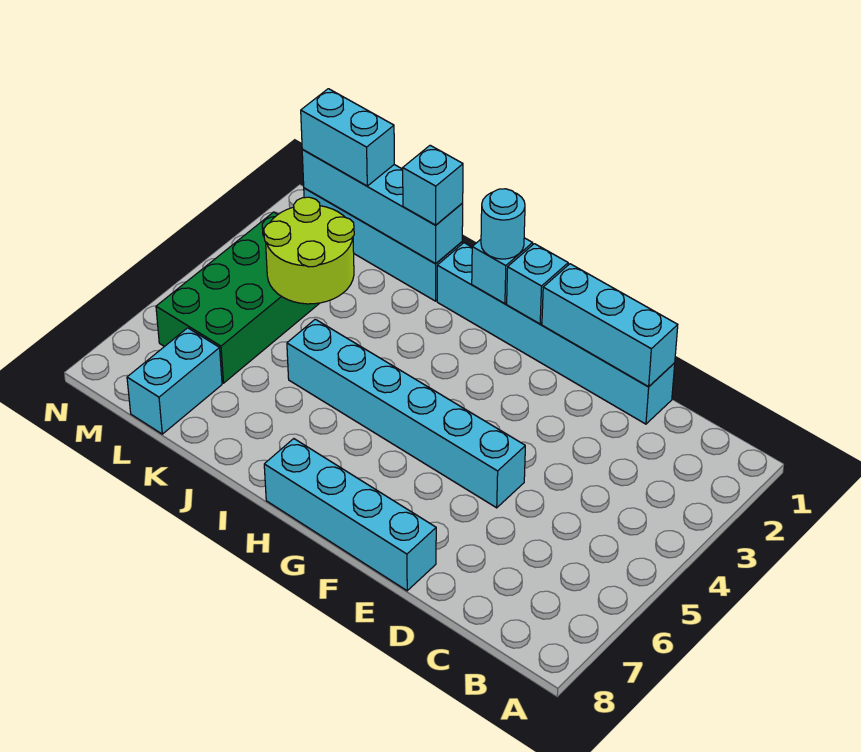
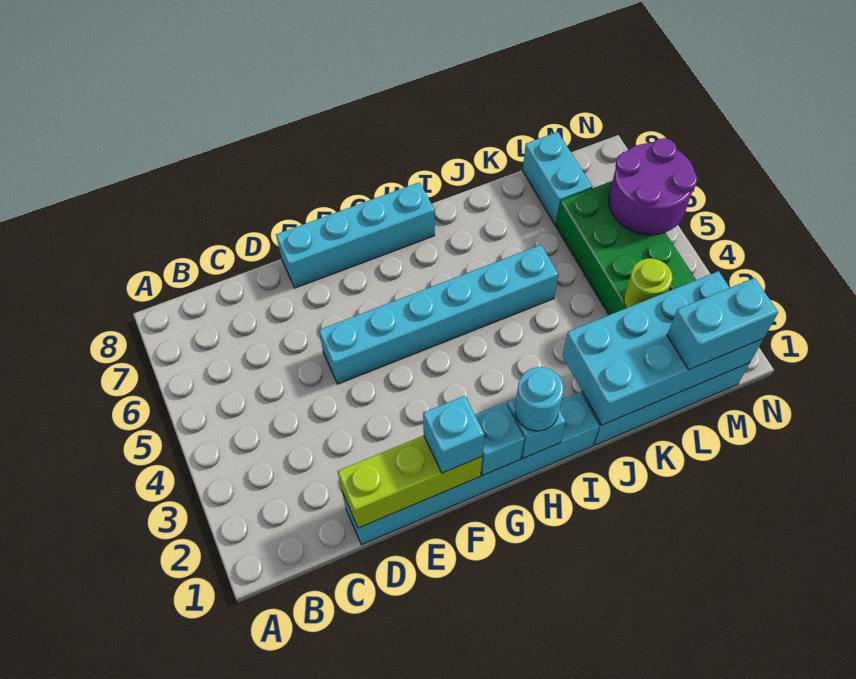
cyan brick D1:F1 level 2 -> lime brick D1:F1 level 2
cyan brick J1:M1 level 2 -> cyan brick J1:M2 level 2
cyan brick J1 level 3 -> cyan brick F1 level 3
lime round brick K3:L4 level 2 -> lime round brick L3 level 2
none -> purple round brick M5:N6 level 2

